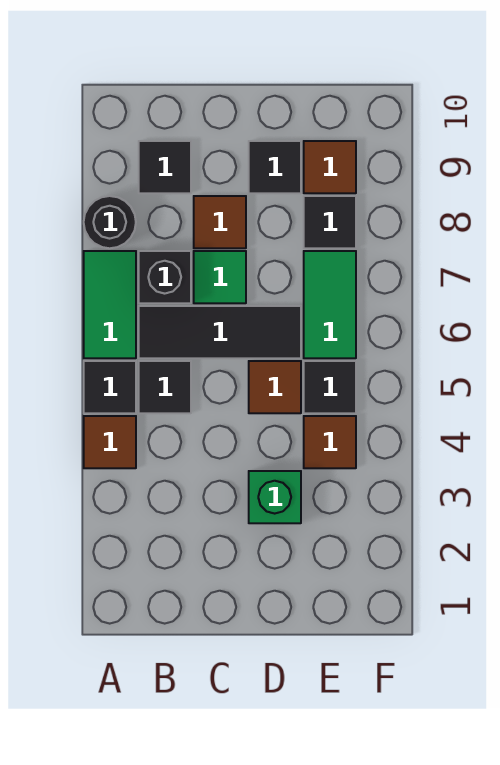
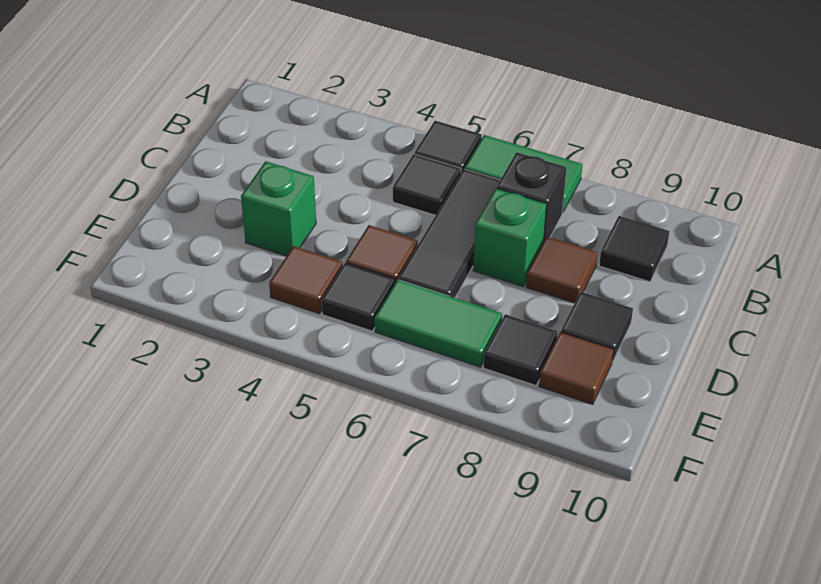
brown tile A4 level 1 -> none
black round brick A8 level 1 -> none
green tile C7 level 1 -> green brick C7 level 1

